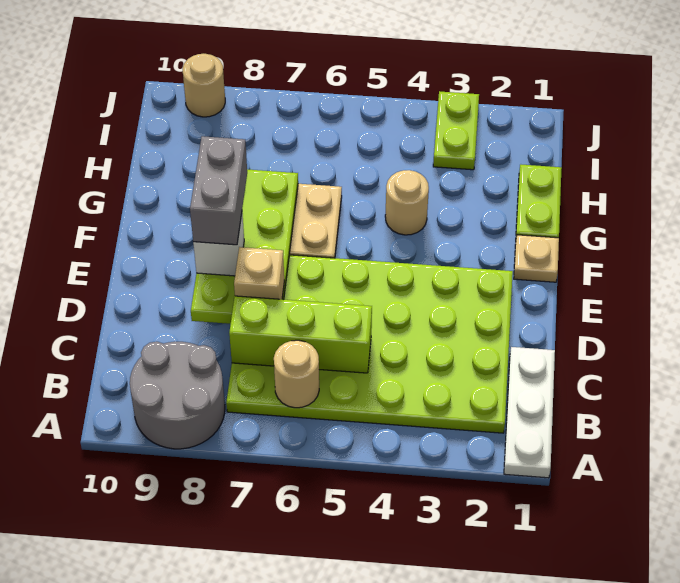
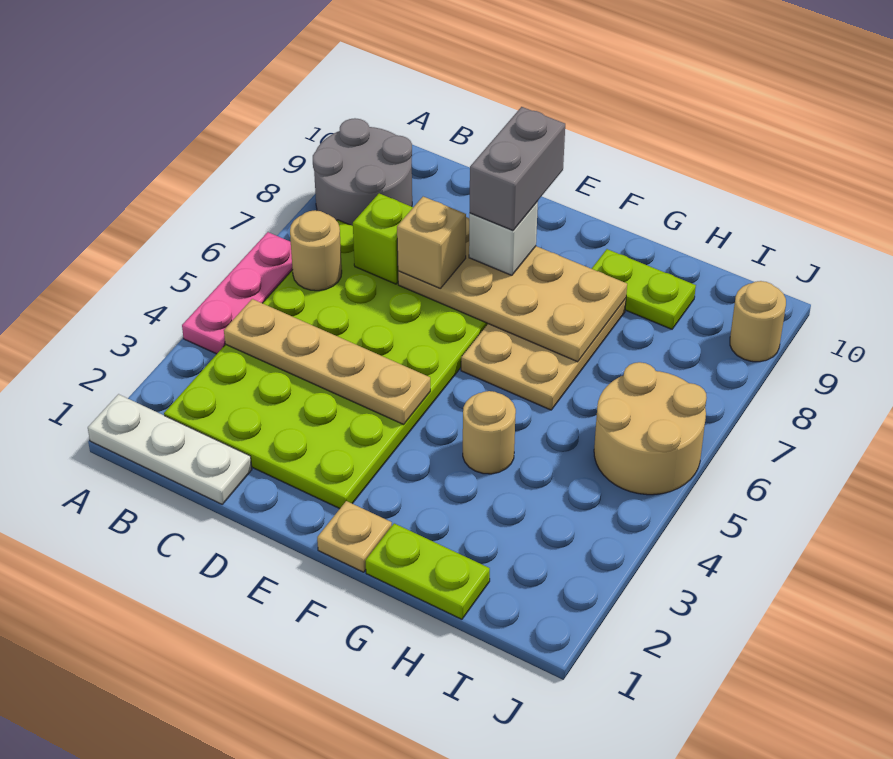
none -> pink plate A4:A6 level 1
none -> tan plate B4:E4 level 2
lime brick C5:C7 level 2 -> lime brick C7 level 2
lime plate D7:G8 level 2 -> tan plate D7:G8 level 2
grey brick E8:F8 level 4 -> grey brick E8:E9 level 4
lime plate I3:J3 level 1 -> lime plate G9:H9 level 1
none -> tan round brick I5:J6 level 1

